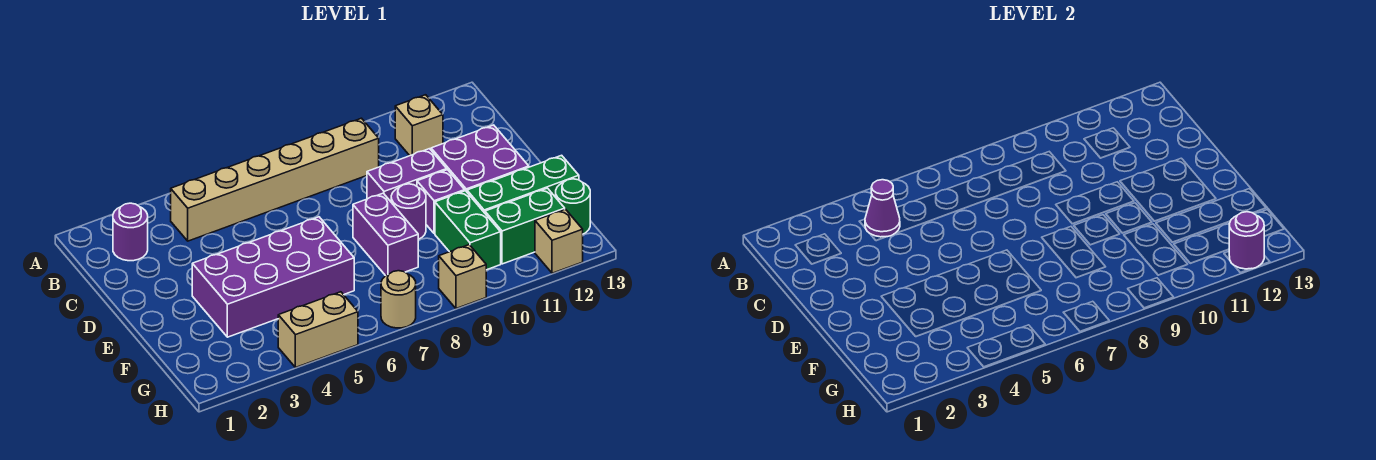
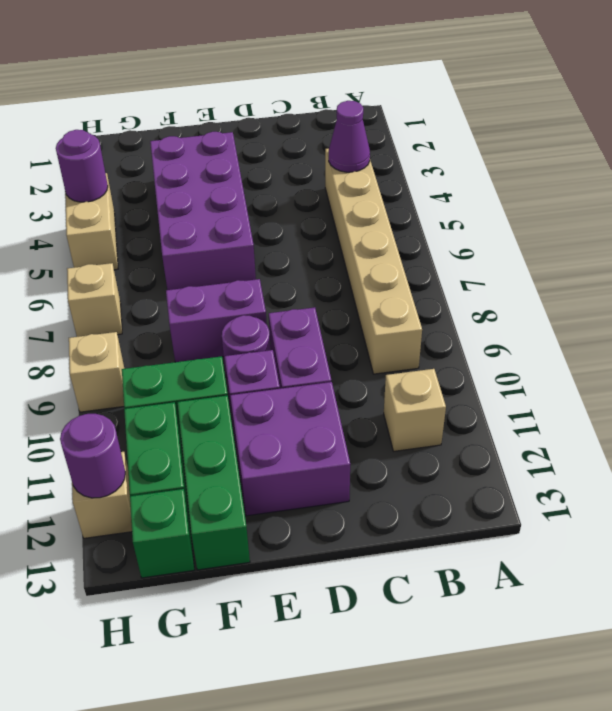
purple round brick B2 level 1 -> purple round brick H4 level 2
green round brick G13 level 1 -> green brick G13 level 1
tan round brick H7 level 1 -> tan brick H7 level 1

